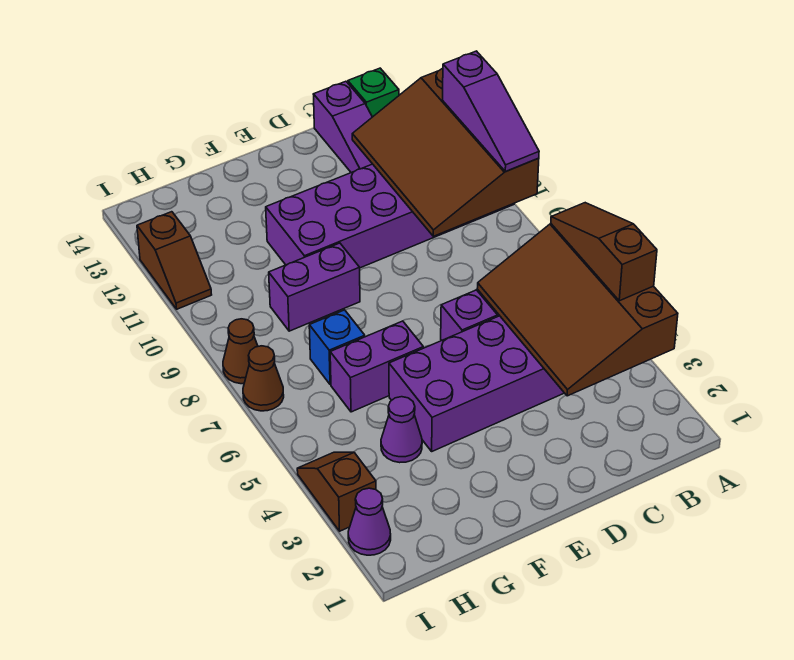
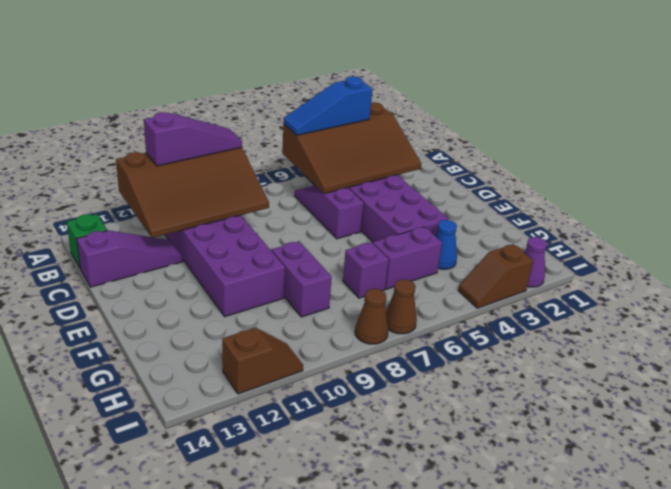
brown slope A4:A6 level 3 top 4 -> blue slope A4:A6 level 3 top 4
purple brick F6:G6 level 1 -> purple brick G5:G6 level 1
purple cone G4 level 1 -> blue cone G4 level 1
blue brick G7 level 1 -> purple brick G7 level 1

